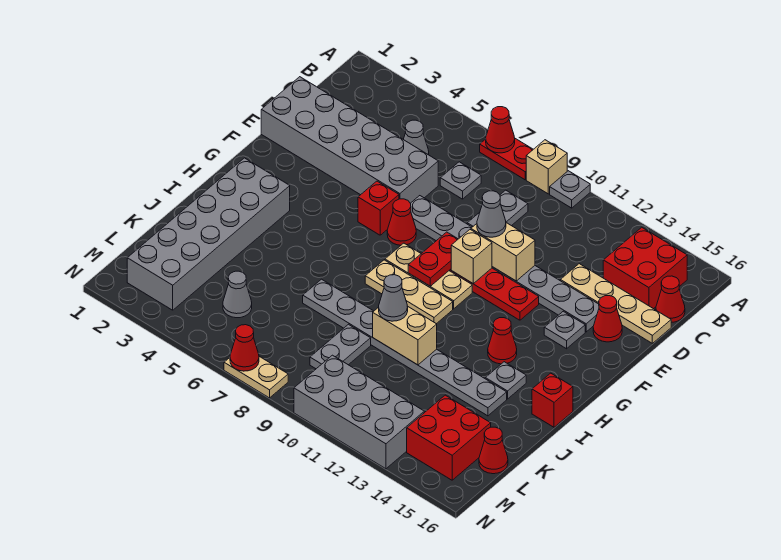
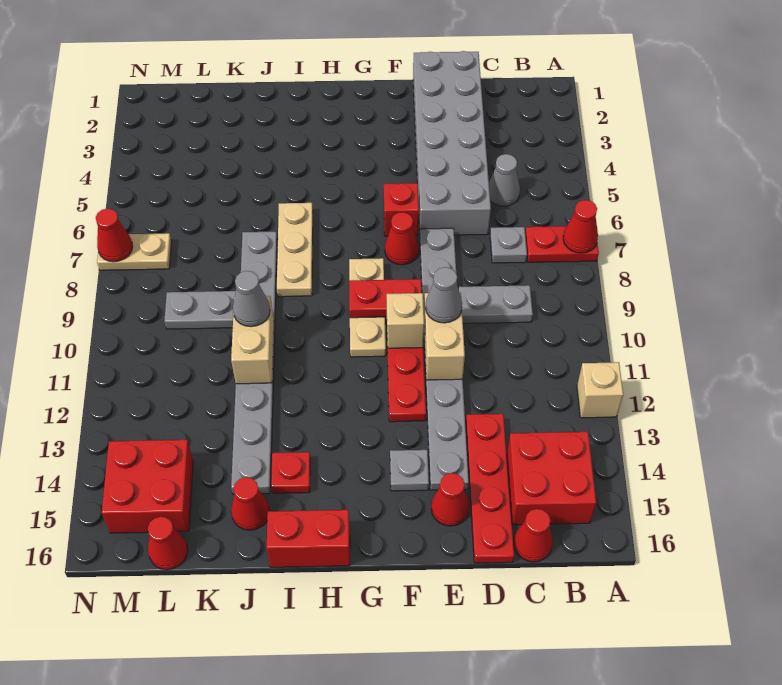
red plate A7:A8 level 1 -> red plate A7:B7 level 1
tan brick A9 level 1 -> tan brick A12 level 1
grey plate A10 level 1 -> none
tan plate D13:D16 level 1 -> red plate D13:D16 level 1
grey brick H2:M3 level 1 -> none
tan plate H8:H10 level 1 -> tan plate I6:I8 level 1
red cone H13 level 1 -> red cone J15 level 1
grey plate I14 level 1 -> red plate I14 level 1
red brick I16 level 1 -> red brick H16:I16 level 1
grey cone L5 level 1 -> none
grey brick M10:N13 level 1 -> none
tan plate N7:N8 level 1 -> tan plate M7:N7 level 1

